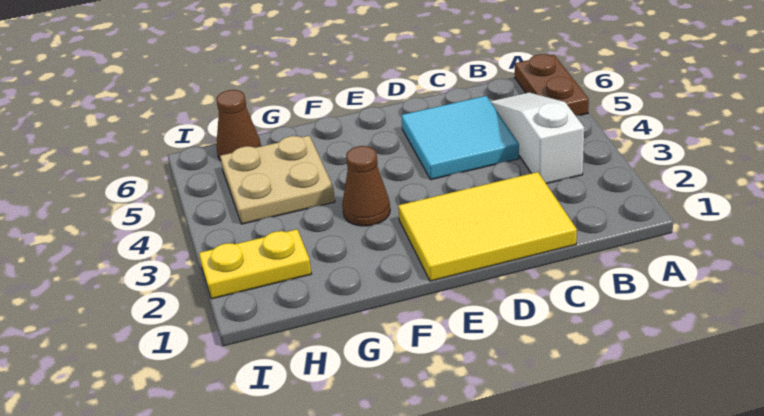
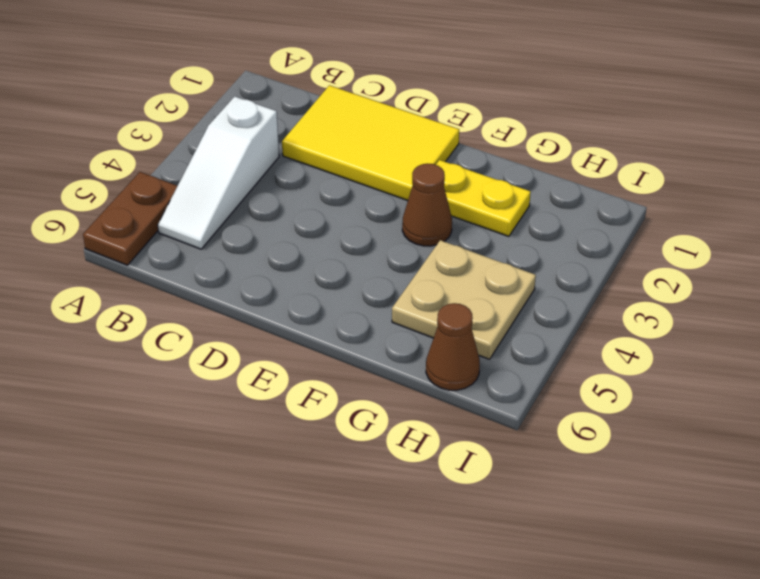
cyan tile C4:D5 level 1 -> none
yellow plate H2:I2 level 1 -> yellow plate F2:G2 level 1

